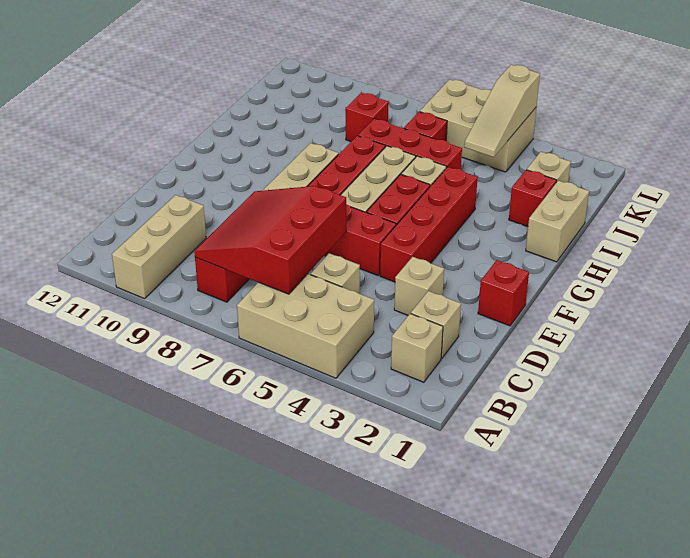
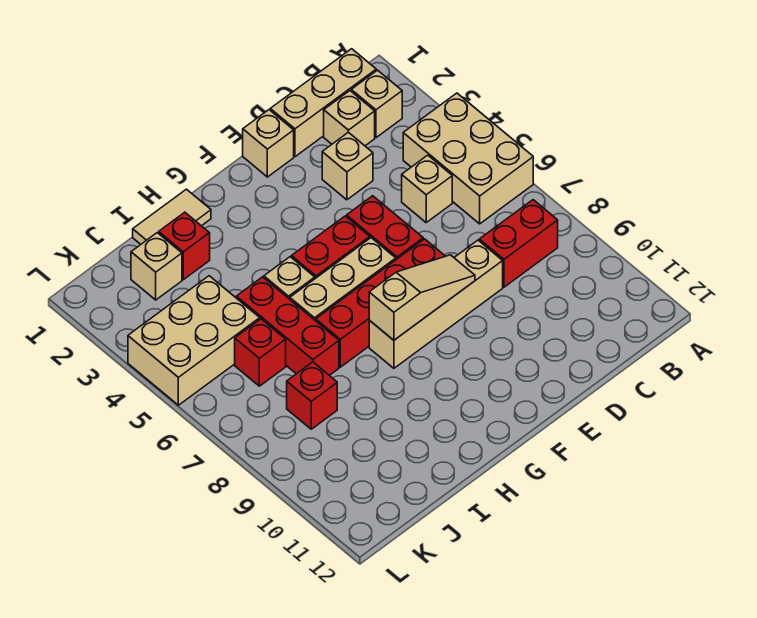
tan brick A10:C10 level 1 -> tan brick B1:D1 level 1
red slope B6:D8 level 2 top 6 -> none
red brick E1 level 1 -> tan brick E1 level 1
red brick E4:H4 level 1 -> none
tan brick H1:I1 level 1 -> tan tile H1:I1 level 1
tan slope J4:L4 level 2 top L -> tan slope E8:G8 level 2 top G
tan brick K4:L6 level 1 -> tan brick J4:L5 level 1

